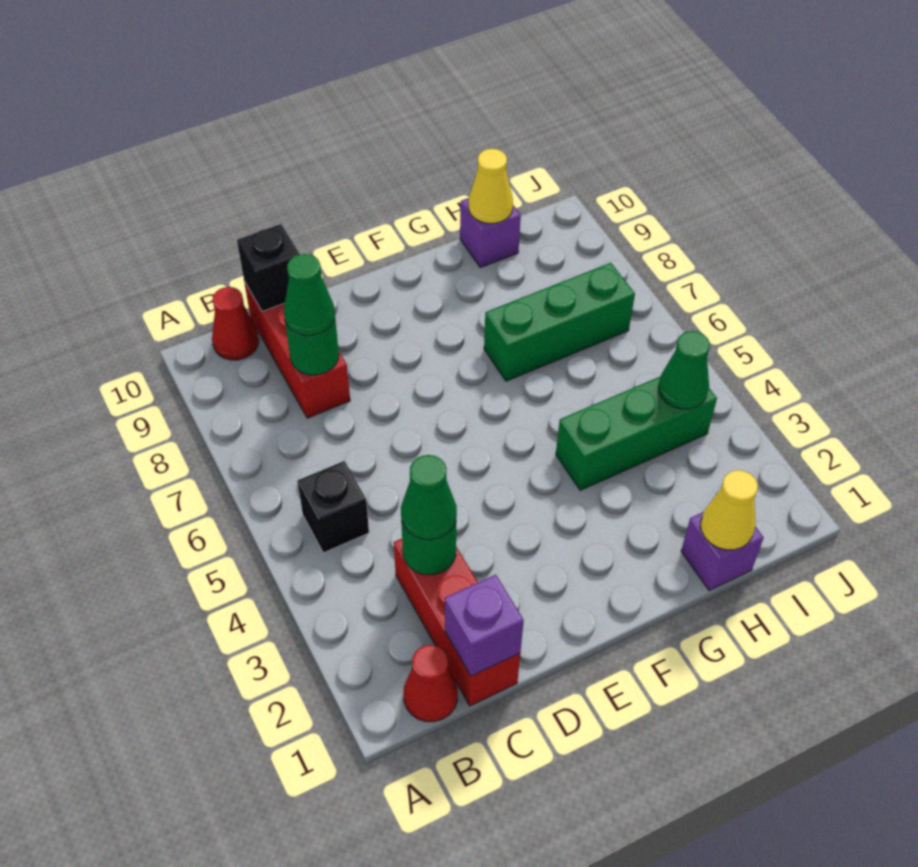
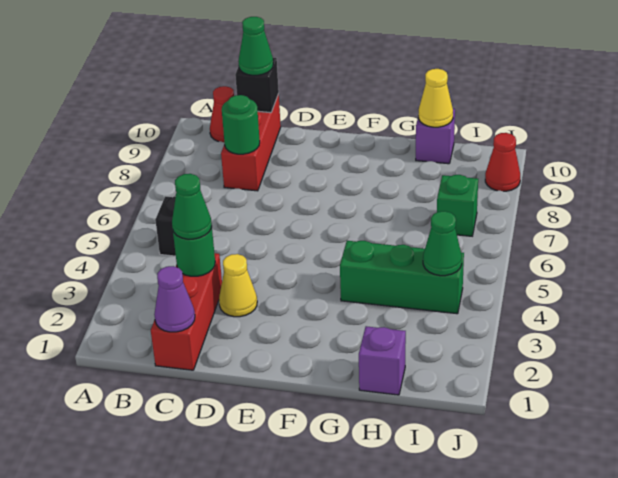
red cone B1 level 1 -> red cone J9 level 1
purple brick C1 level 2 -> purple cone C1 level 2
green cone C8 level 3 -> green cone C10 level 3
green brick G7:I7 level 1 -> green brick I7 level 1
yellow cone H1 level 2 -> yellow cone D3 level 1

